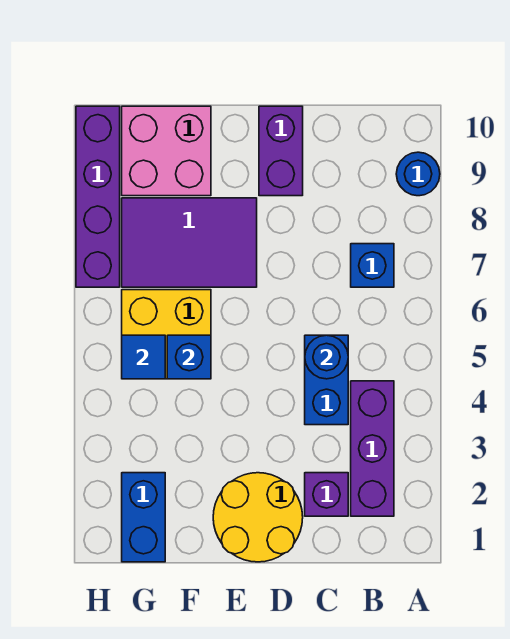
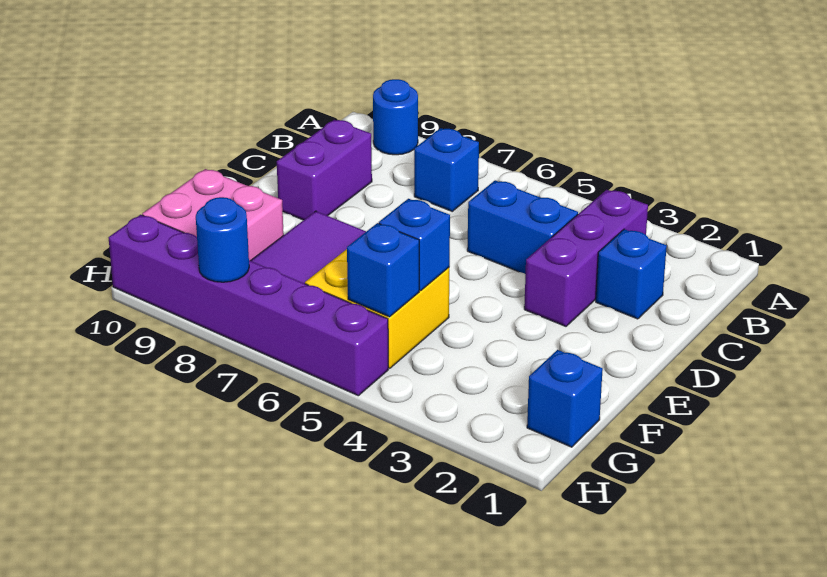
purple brick B2:B4 level 1 -> purple brick B3:D3 level 1
purple brick C2 level 1 -> blue brick C2 level 1
blue round brick C5 level 2 -> blue round brick H8 level 2
yellow round brick D1:E2 level 1 -> none
purple brick D9:D10 level 1 -> purple brick C9:D9 level 1
blue brick G1:G2 level 1 -> blue brick G1 level 1
blue tile G5 level 2 -> blue brick G5 level 2
purple brick H7:H10 level 1 -> purple brick H5:H10 level 1

